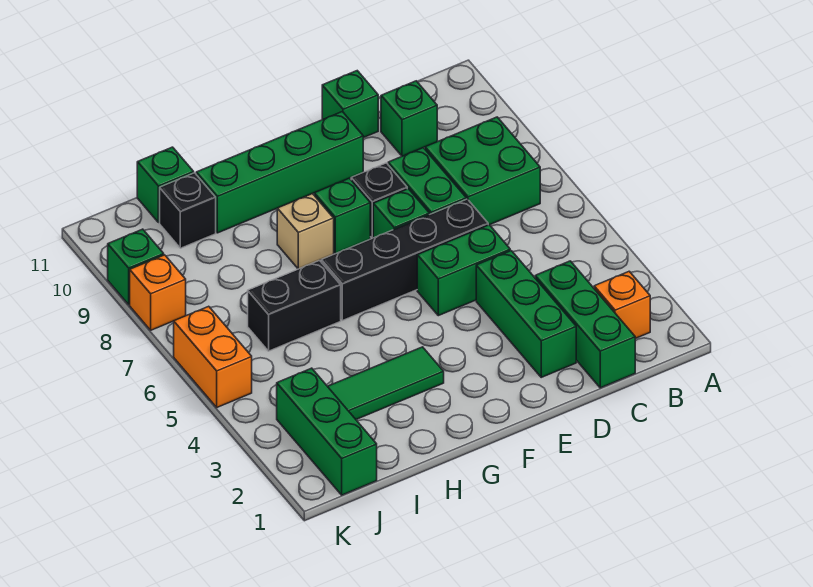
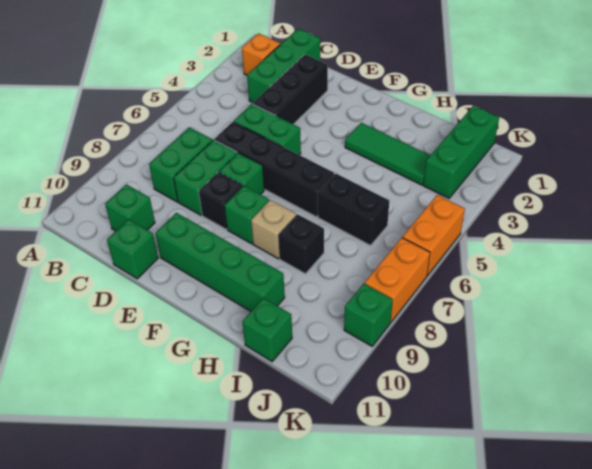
green brick B7:C8 level 1 -> green brick C7:C8 level 1
green brick D2:D4 level 1 -> black brick D2:D4 level 1
black brick I10 level 1 -> black brick H8 level 1
orange brick K8 level 1 -> orange brick K7:K8 level 1

